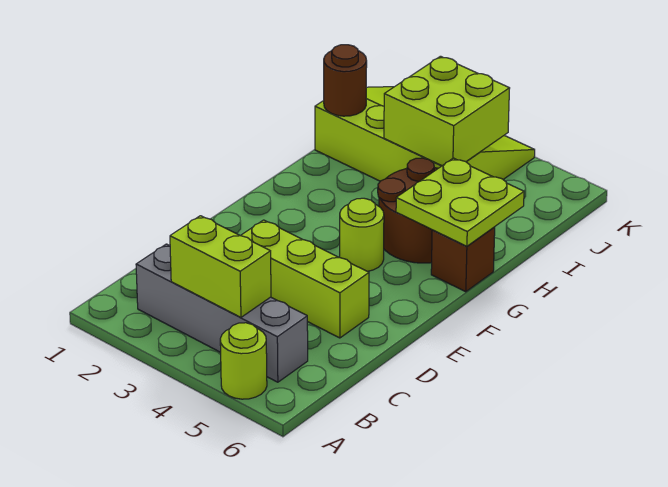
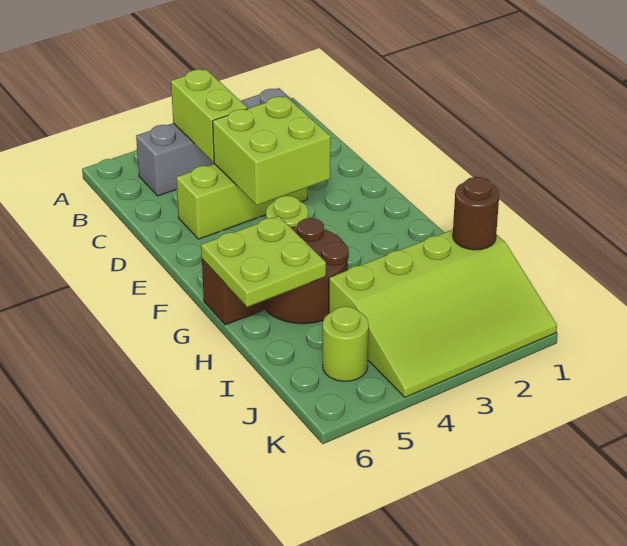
lime round brick A5 level 1 -> lime round brick J5 level 1
lime brick B3:B4 level 2 -> lime brick B4:C4 level 2
lime brick I3:J4 level 2 -> lime brick D3:E4 level 2

